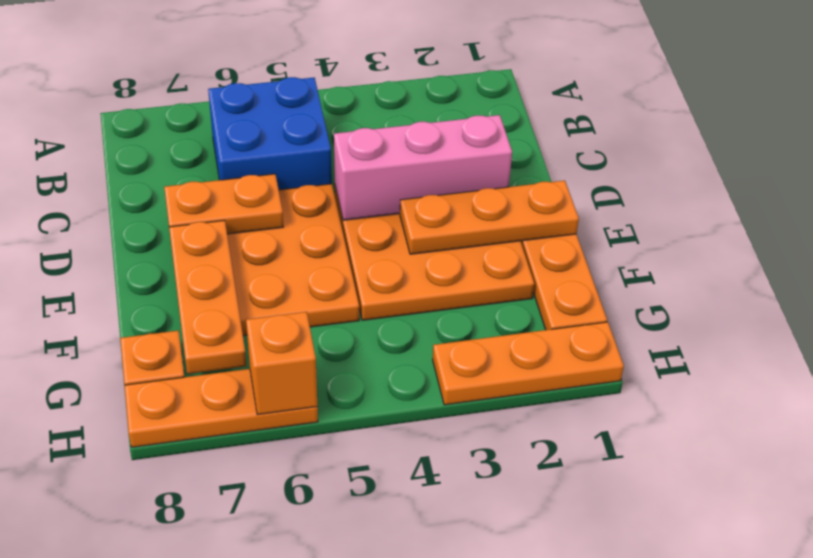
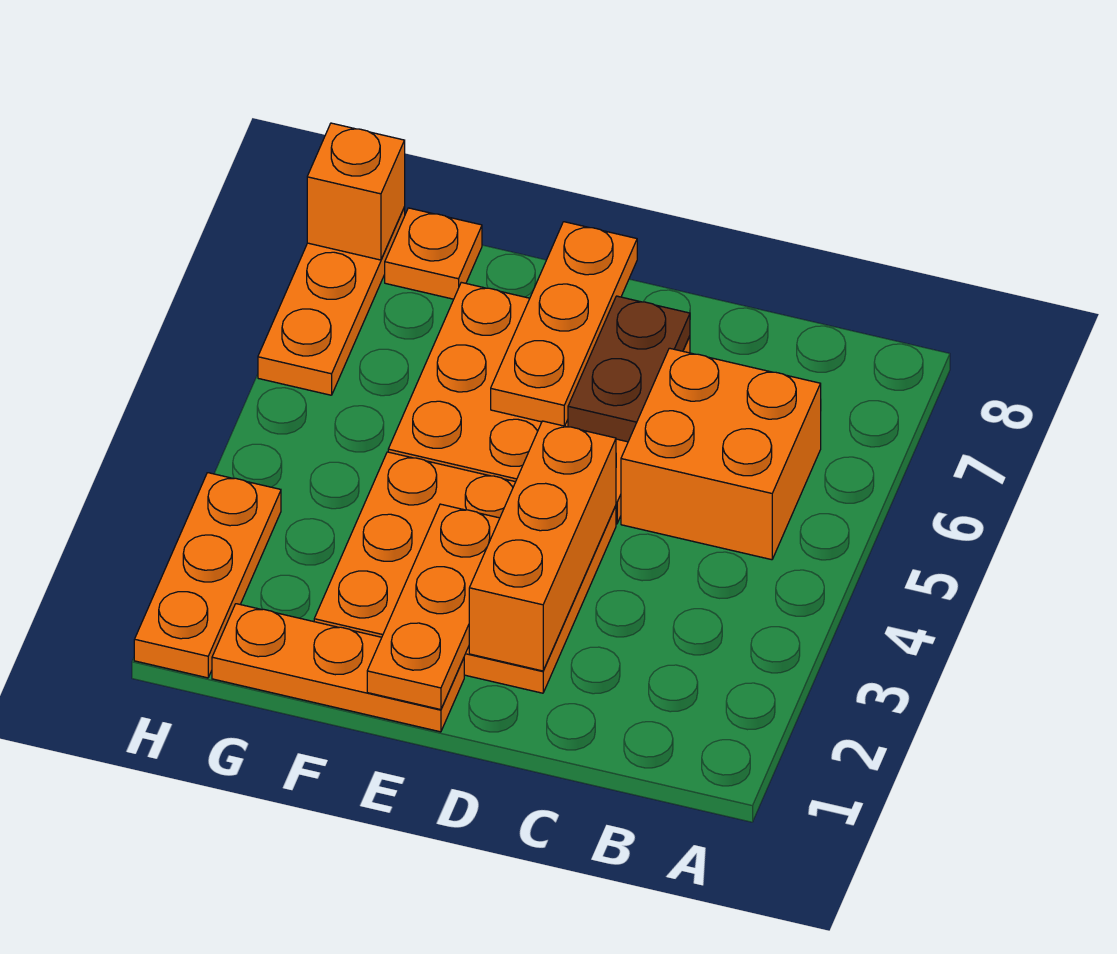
blue brick B5:C6 level 1 -> orange brick B5:C6 level 1
pink brick D2:D4 level 2 -> orange brick D2:D4 level 2
orange plate D6:D7 level 2 -> brown plate D6:D7 level 2
orange plate E7:G7 level 2 -> orange plate E6:E8 level 2
orange brick H6 level 2 -> orange brick H8 level 2

